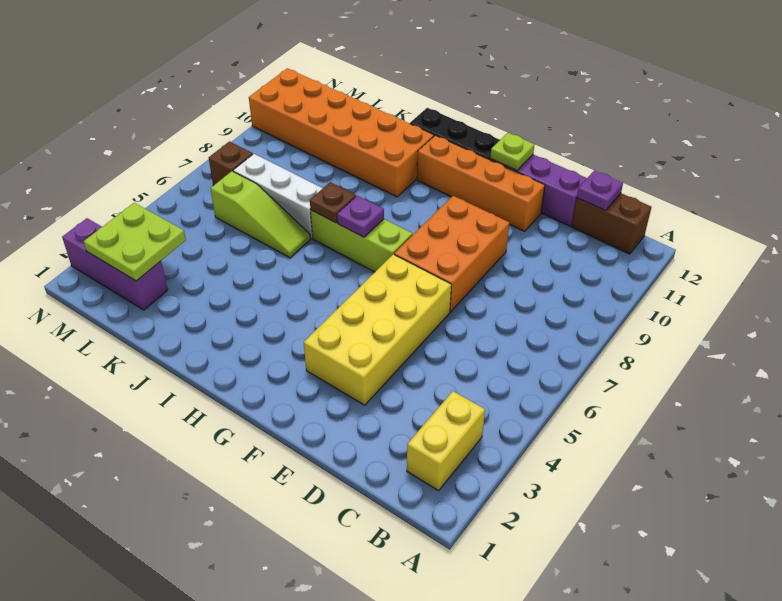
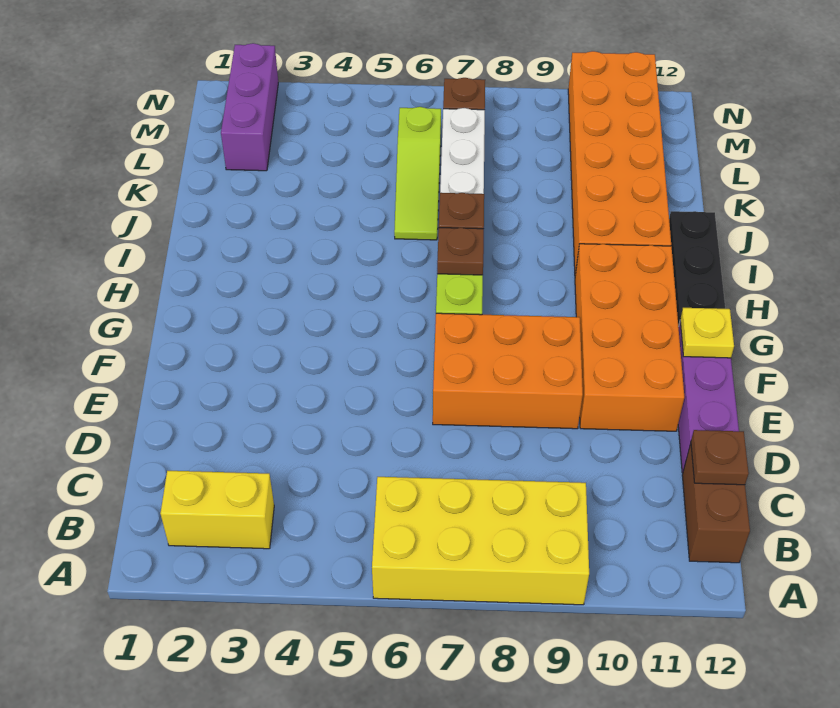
purple plate C12 level 2 -> brown plate C12 level 2
yellow brick E3:F6 level 1 -> yellow brick A6:B9 level 1
orange brick E11:H11 level 1 -> orange brick E10:H11 level 1
lime plate F12 level 2 -> yellow plate F12 level 2
purple plate H7 level 2 -> brown plate H7 level 2
lime plate L2:M3 level 2 -> none

